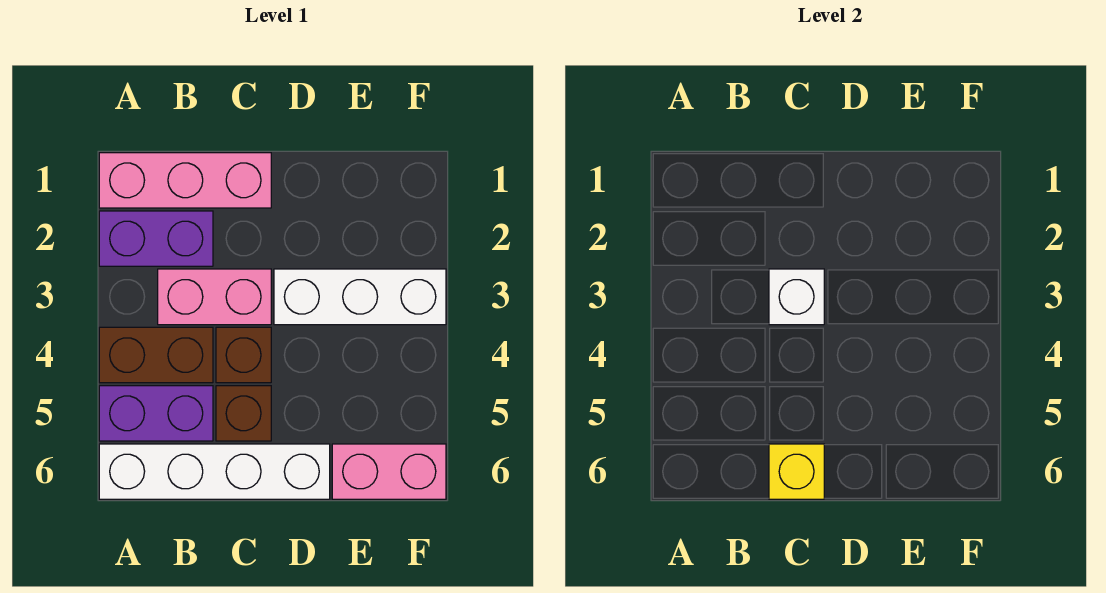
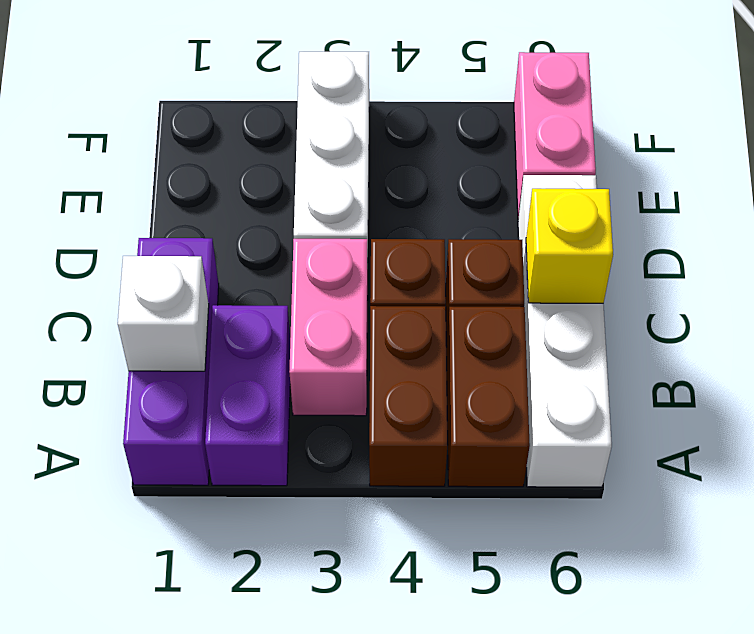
pink brick A1:C1 level 1 -> purple brick A1:C1 level 1
purple brick A5:B5 level 1 -> brown brick A5:B5 level 1
white brick C3 level 2 -> white brick B1 level 2

